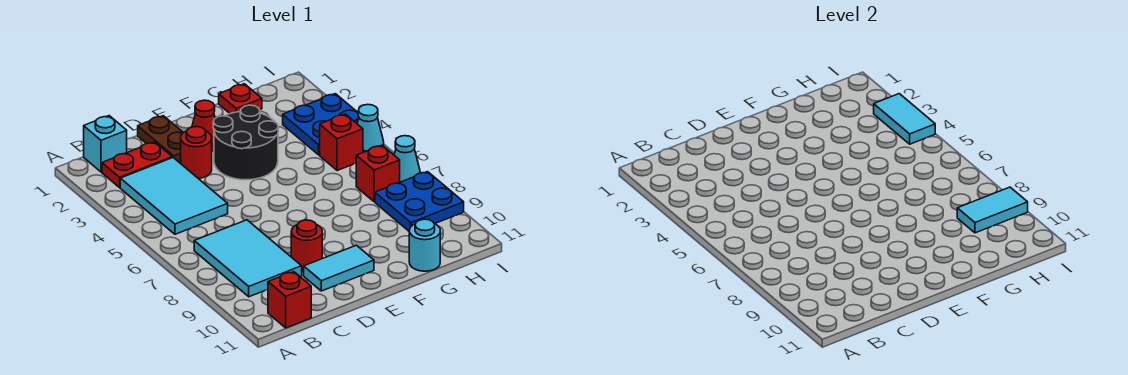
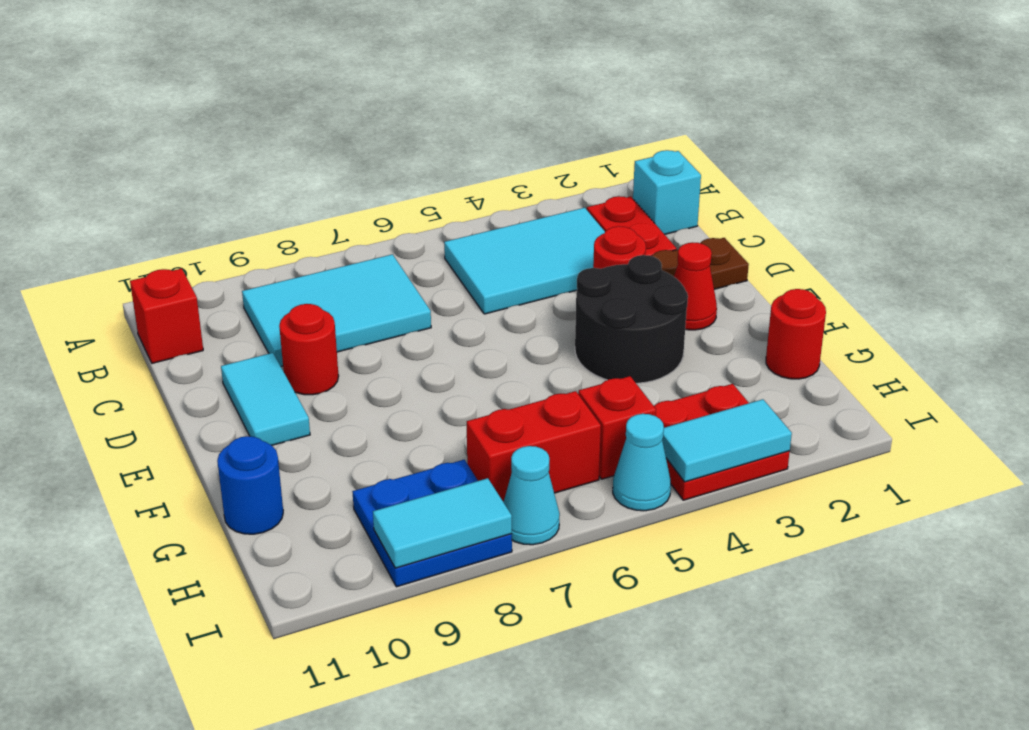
red plate G1 level 1 -> red round brick G1 level 1
cyan round brick G11 level 1 -> blue round brick G11 level 1
blue plate H3:I4 level 1 -> red plate H3:I4 level 1
red brick H7 level 1 -> red brick H6:H7 level 1
cyan tile H9:I9 level 2 -> cyan tile I8:I9 level 2

